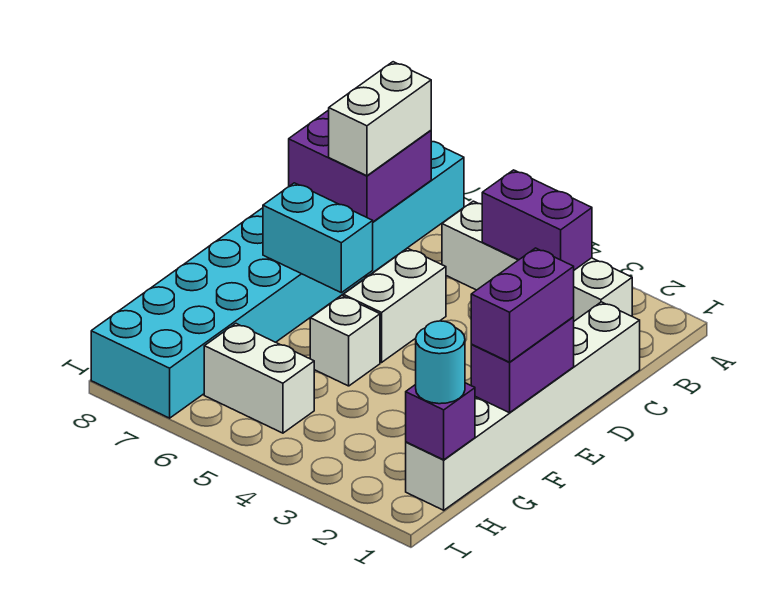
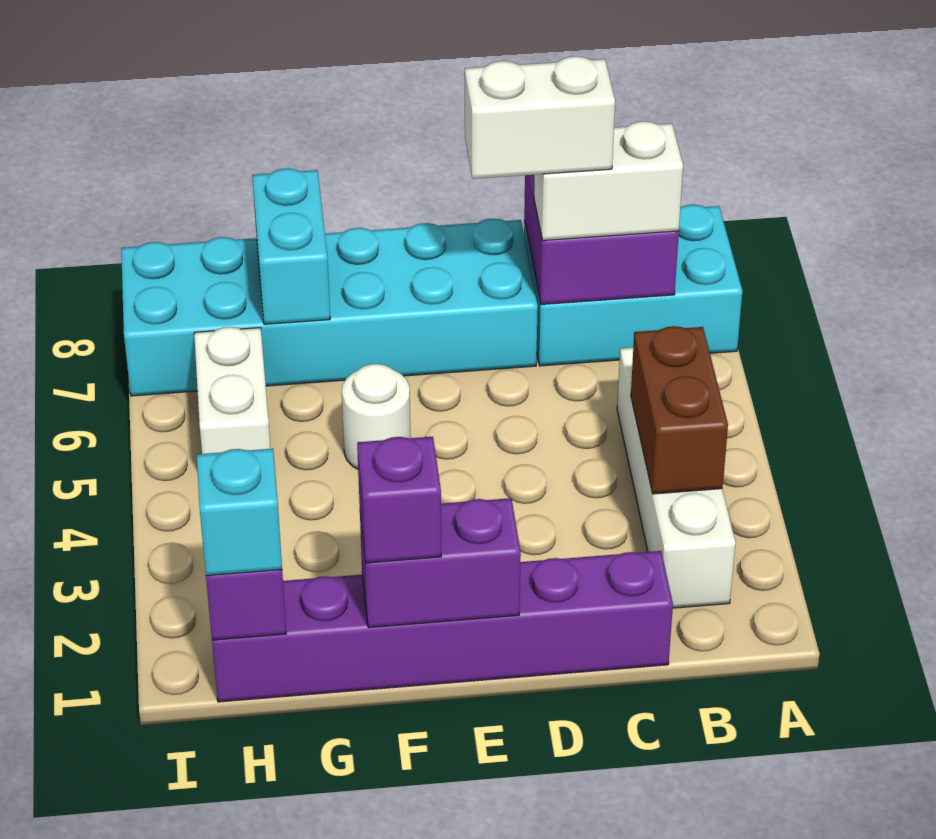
purple brick B3:B4 level 2 -> brown brick B3:B4 level 2
white brick C1:H1 level 1 -> purple brick C1:H1 level 1
white brick D5:E5 level 1 -> white brick C7:D7 level 4
purple brick E1:F1 level 3 -> purple brick F1 level 3
cyan brick E6:E7 level 2 -> cyan brick G7:G8 level 2
white brick F5 level 1 -> white round brick F5 level 1
cyan round brick H1 level 3 -> cyan brick H1 level 3

